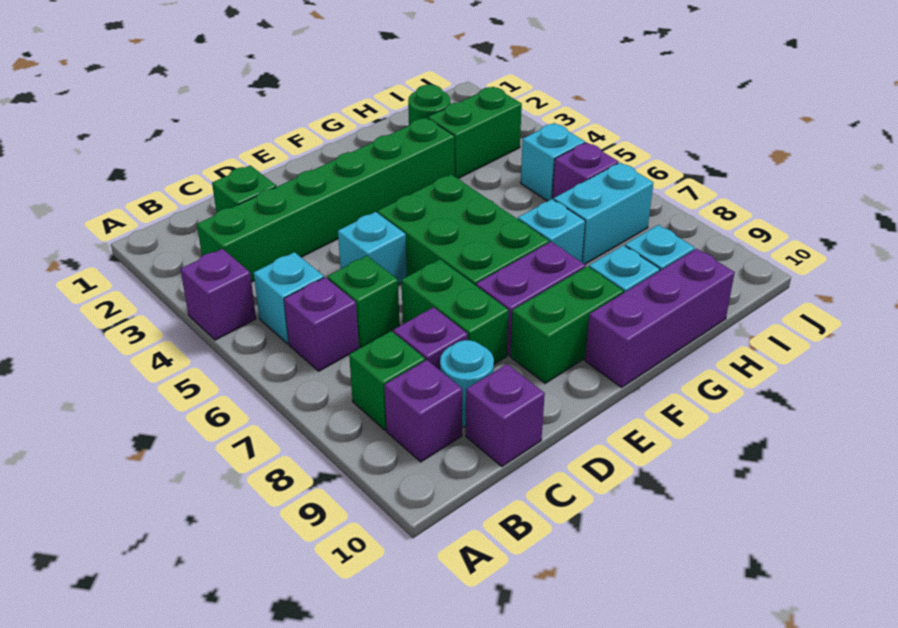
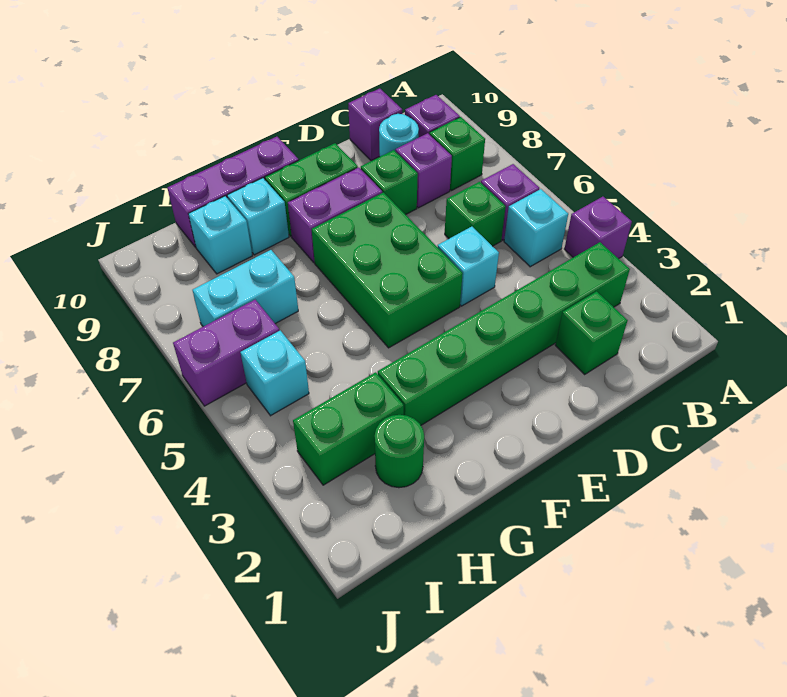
green brick D7:D8 level 1 -> green brick D8 level 1
cyan brick G7 level 1 -> none
purple brick I6 level 1 -> purple brick I6:J6 level 1

